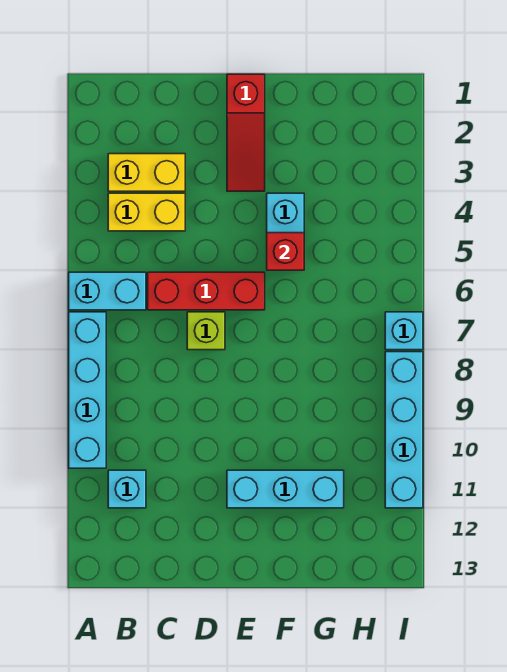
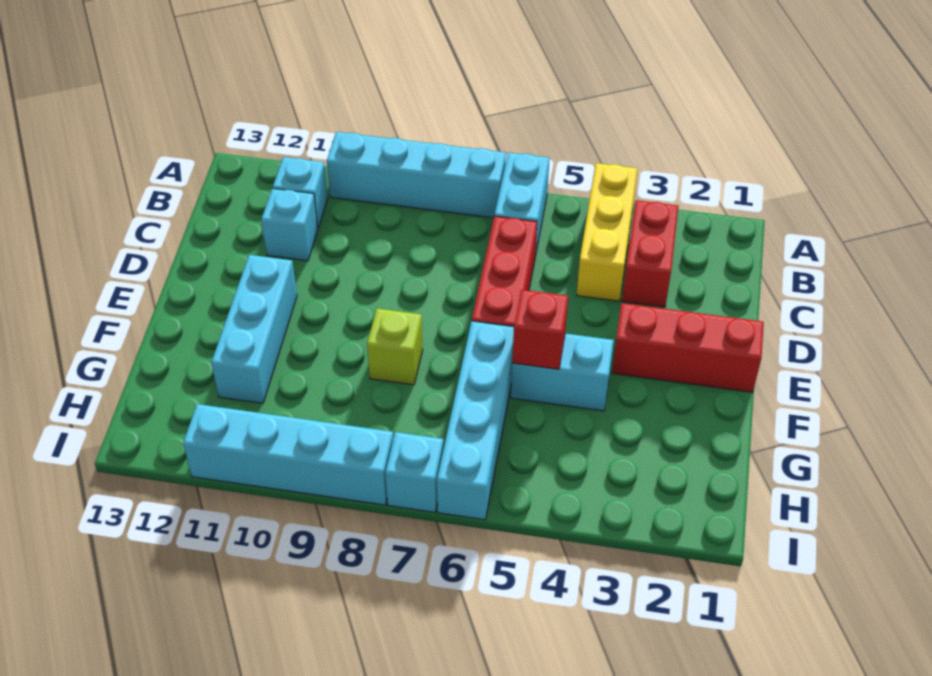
yellow brick B3:C3 level 1 -> red brick B3:C3 level 1
yellow brick B4:C4 level 1 -> yellow brick A4:C4 level 1
none -> cyan brick C11 level 1
lime brick D7 level 1 -> lime brick F8 level 1
red slope E1:E3 level 1 top 1 -> red brick E1:E3 level 1
none -> cyan brick F6:I6 level 1

